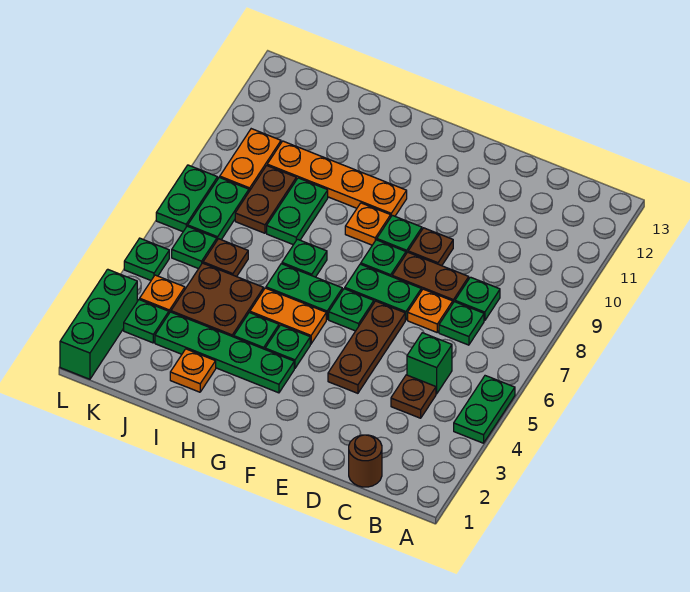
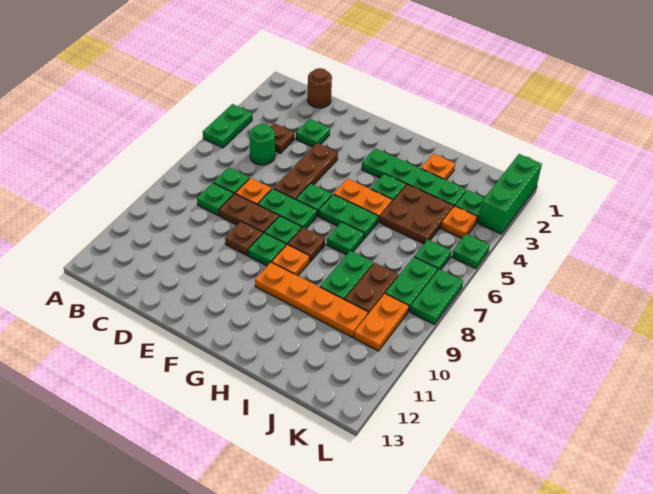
green brick C5 level 1 -> green round brick C5 level 1
green plate G4 level 1 -> green plate D3 level 1
brown plate J6 level 1 -> brown plate G8 level 1

